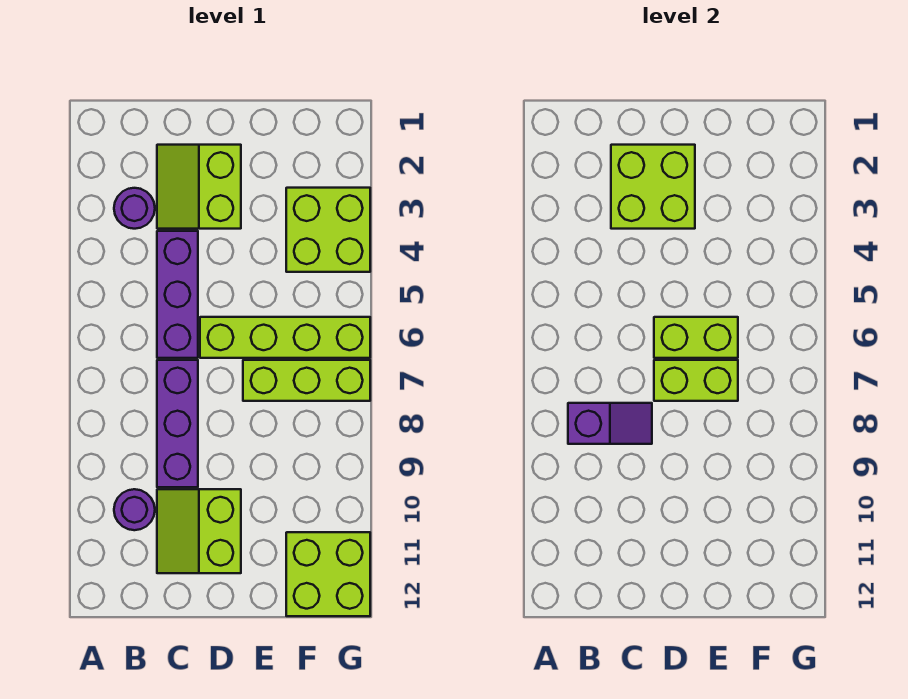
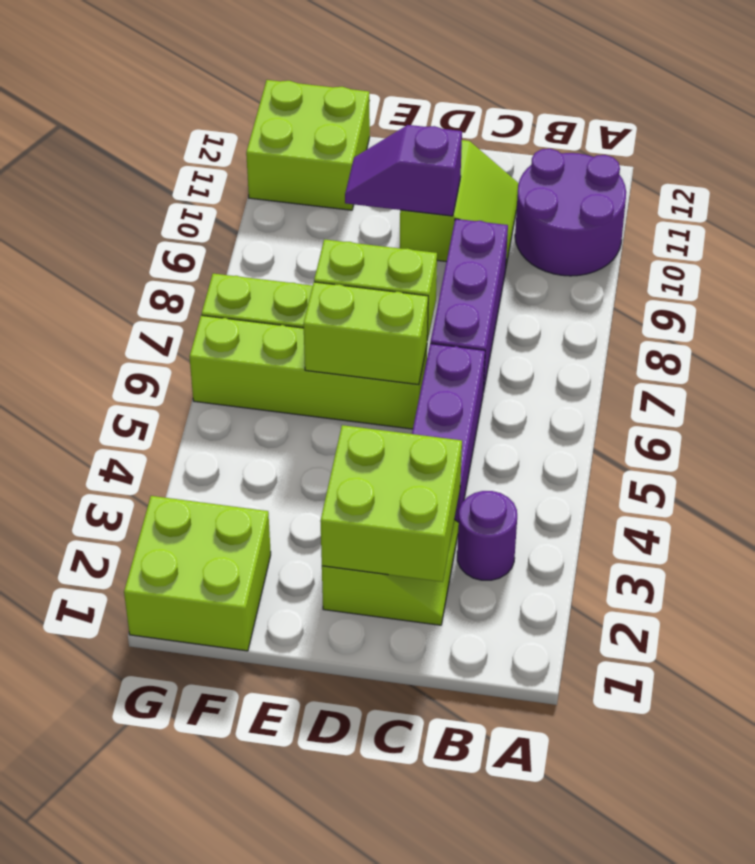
purple slope B8:C8 level 2 top B -> purple slope D10:E10 level 2 top D
purple round brick B10 level 1 -> purple round brick A10:B11 level 1
lime brick F3:G4 level 1 -> lime brick F1:G2 level 1

